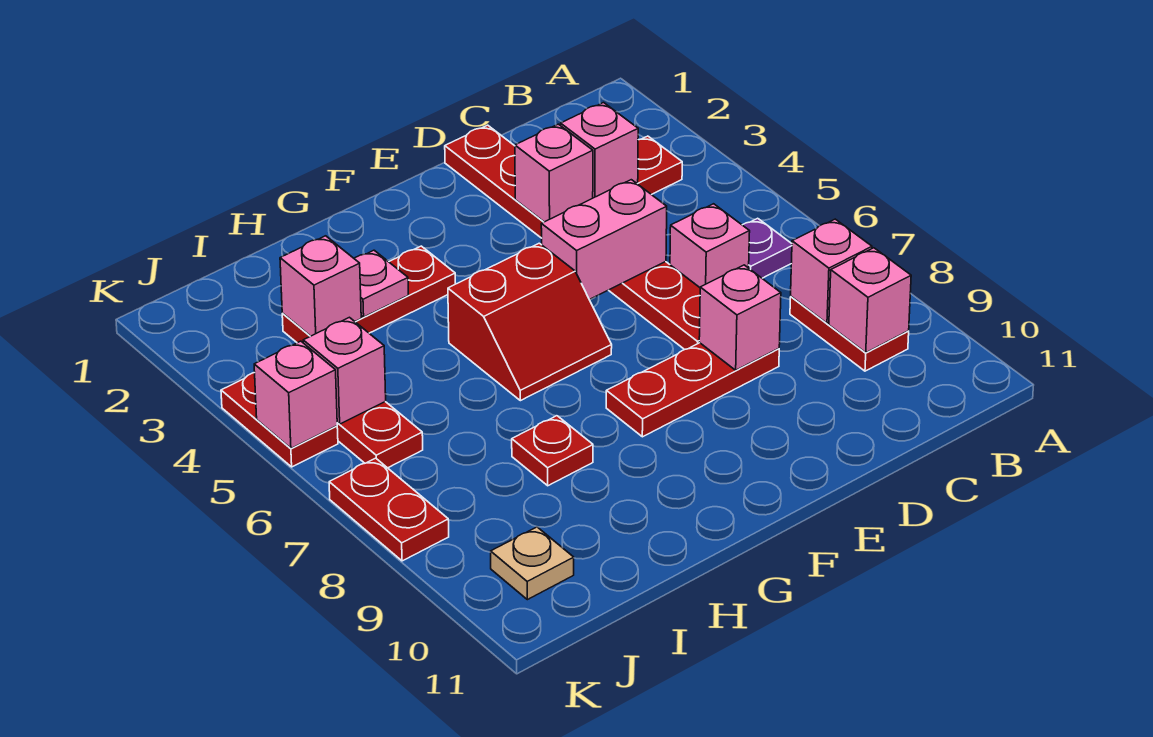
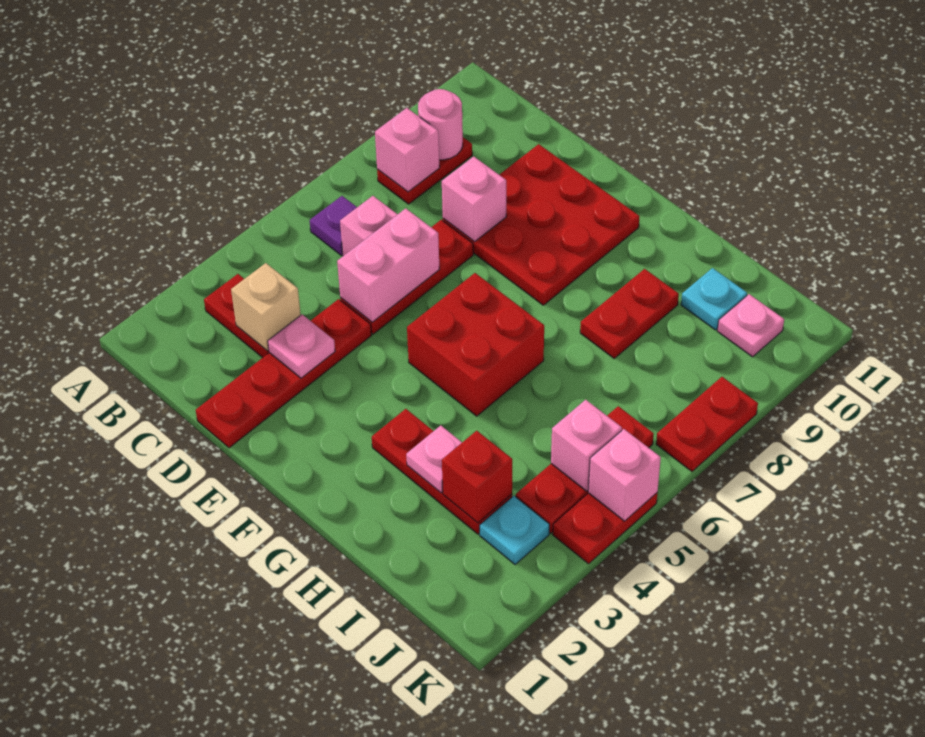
pink brick B9 level 2 -> pink round brick B9 level 2
pink brick C3 level 2 -> tan brick C3 level 2
pink brick D3 level 2 -> pink plate D3 level 2
pink brick D5:E5 level 2 -> pink brick D5:D6 level 2
red plate D8:F8 level 1 -> red plate D8:F10 level 1
red slope F5:G6 level 1 top 5 -> red brick F5:G6 level 1
red plate H8 level 1 -> red plate H8:H9 level 1
pink brick I3 level 2 -> red brick I3 level 2
none -> cyan plate I10 level 1
none -> cyan plate J3 level 1
tan plate J10 level 1 -> pink plate J10 level 1

